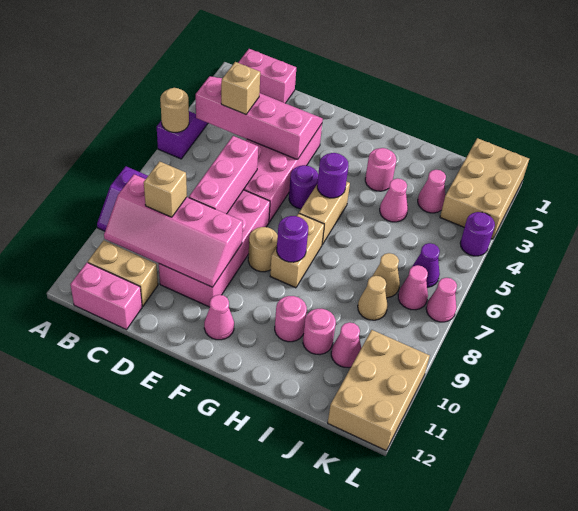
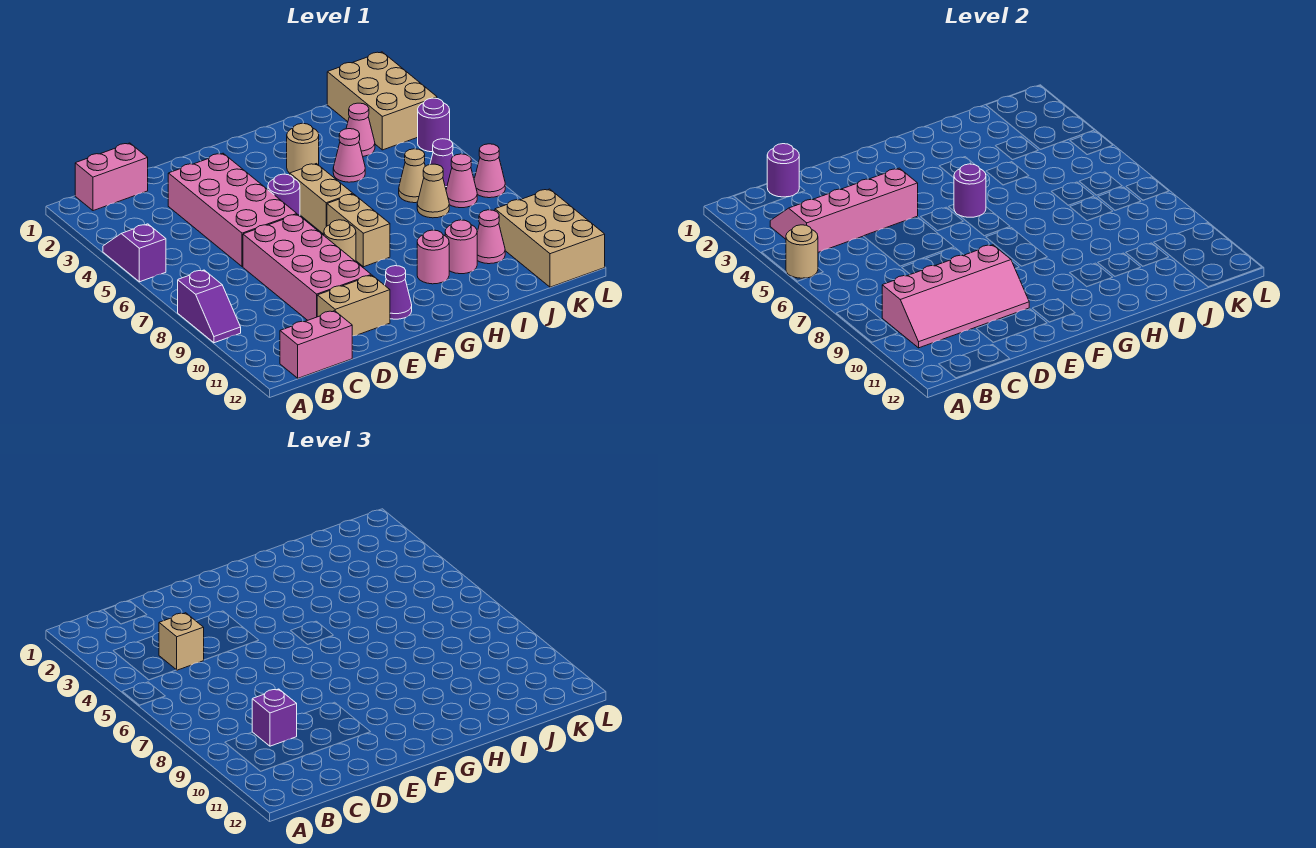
tan brick B11:C11 level 1 -> tan brick D11:E11 level 1
tan brick C9 level 3 -> purple brick C9 level 3
pink brick D6:D8 level 2 -> none
pink cone F11 level 1 -> purple cone F11 level 1
purple round brick G8 level 2 -> purple round brick C1 level 2
pink round brick H3 level 1 -> tan round brick H3 level 1
tan cone J8 level 1 -> tan cone J6 level 1

